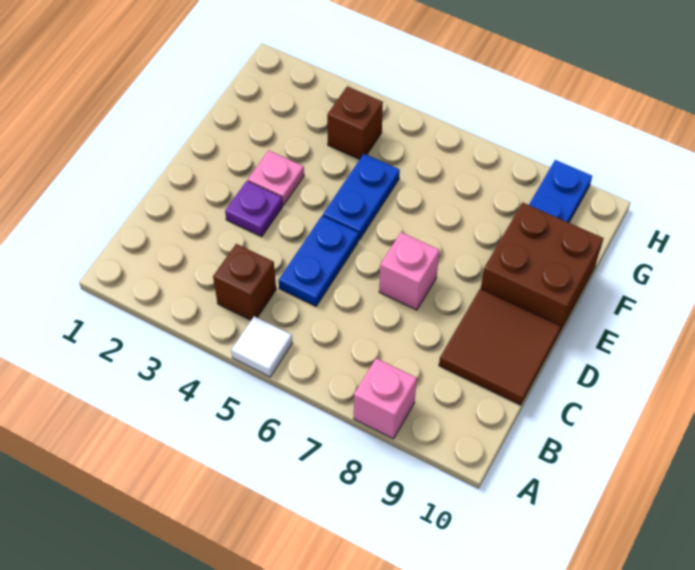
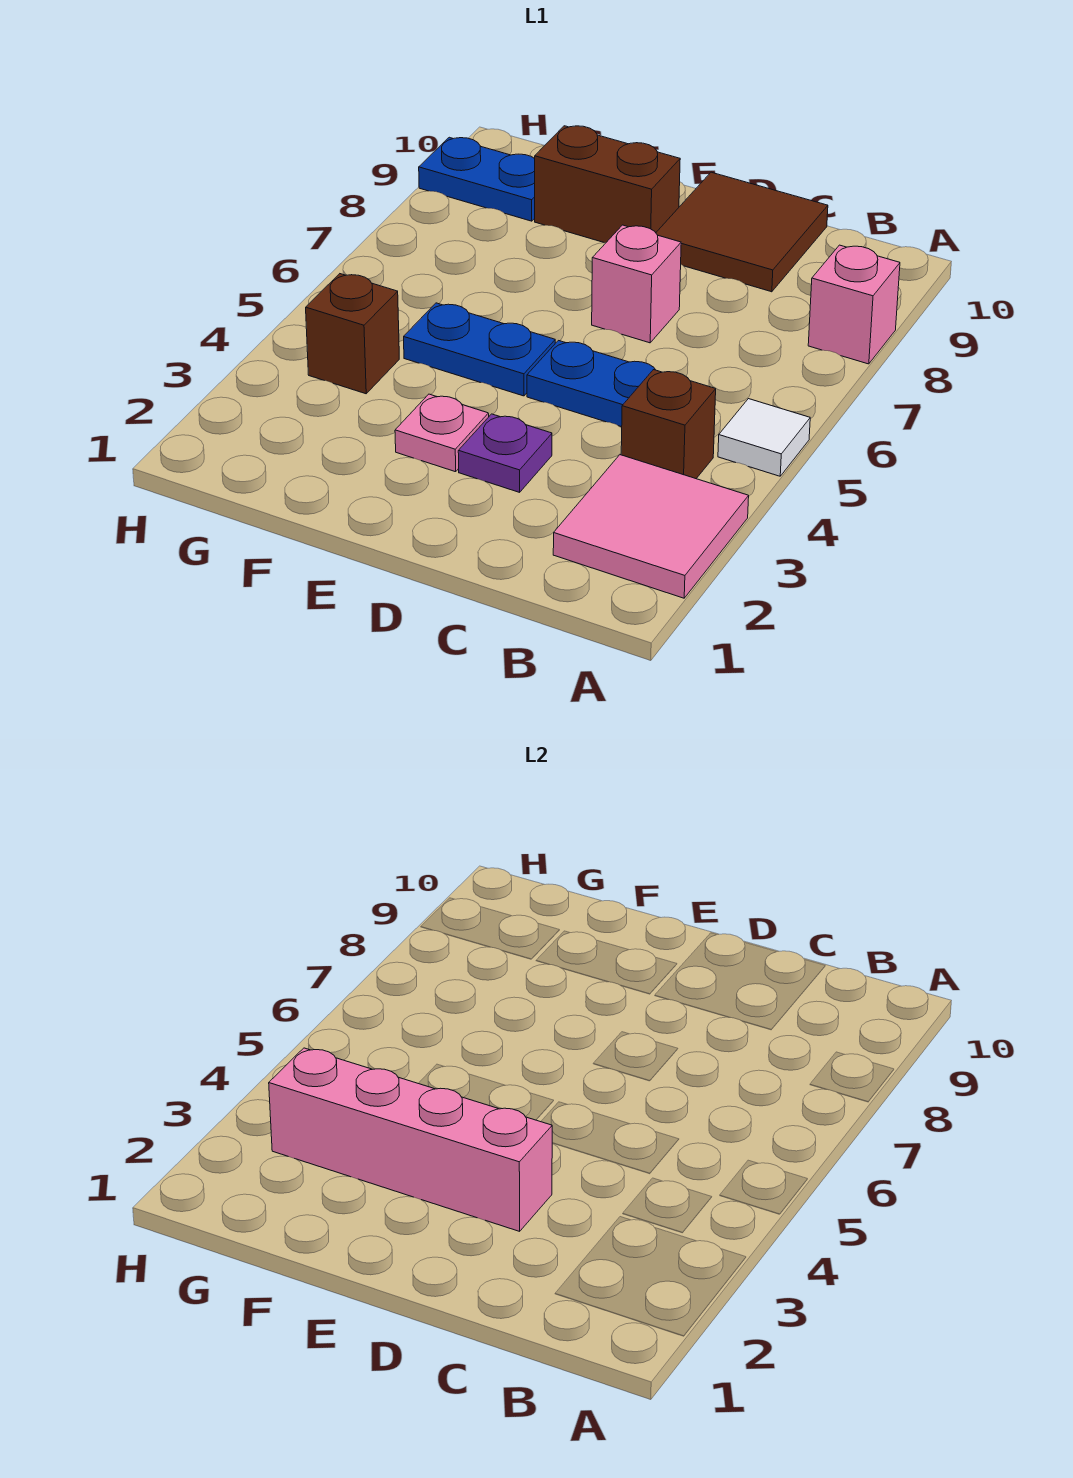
none -> pink tile A2:B3 level 1
none -> pink brick D3:G3 level 2
brown brick E9:F10 level 1 -> brown brick E9:F9 level 1

